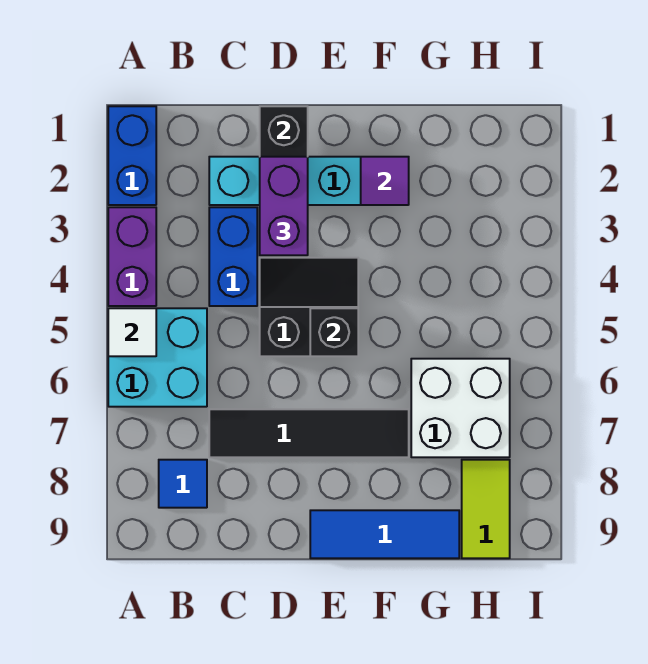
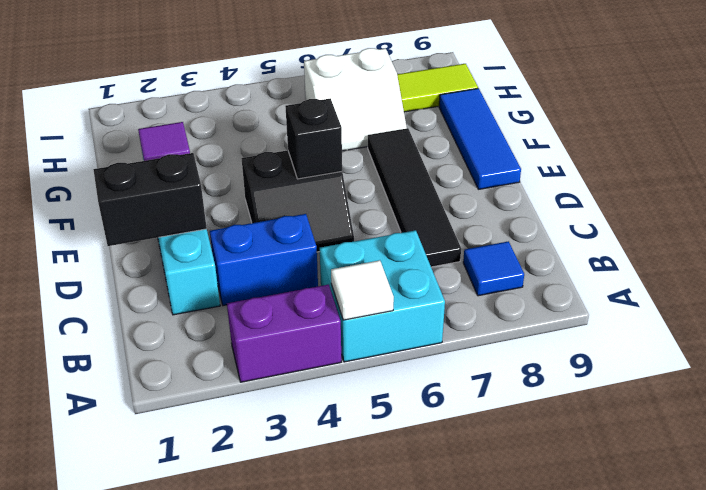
blue brick A1:A2 level 1 -> none
purple brick D2:D3 level 3 -> none
black slope D4:E5 level 1 top 5 -> black slope D4:E5 level 1 top E
white brick G6:H7 level 1 -> white slope G6:H7 level 1 top H

